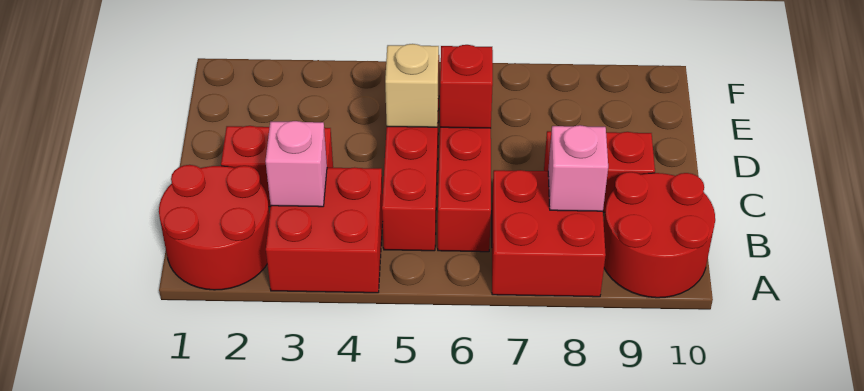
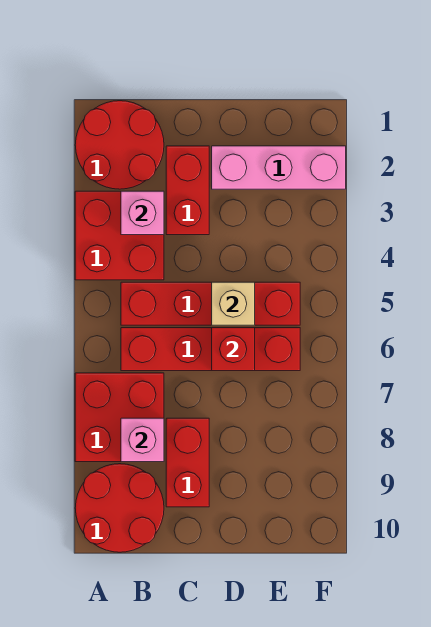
none -> pink brick D2:F2 level 1

